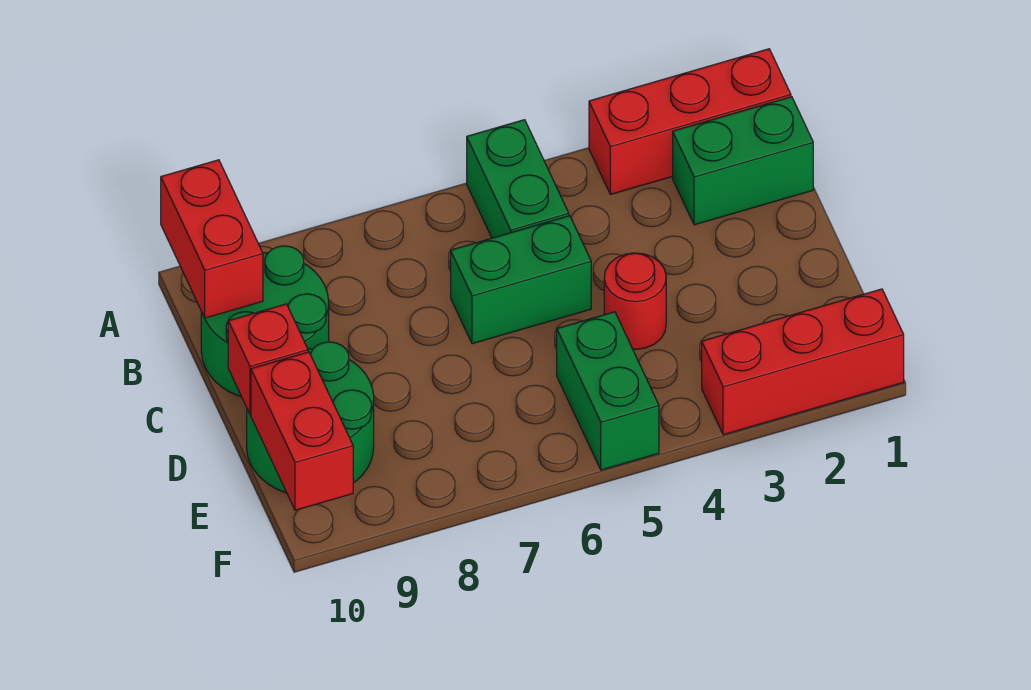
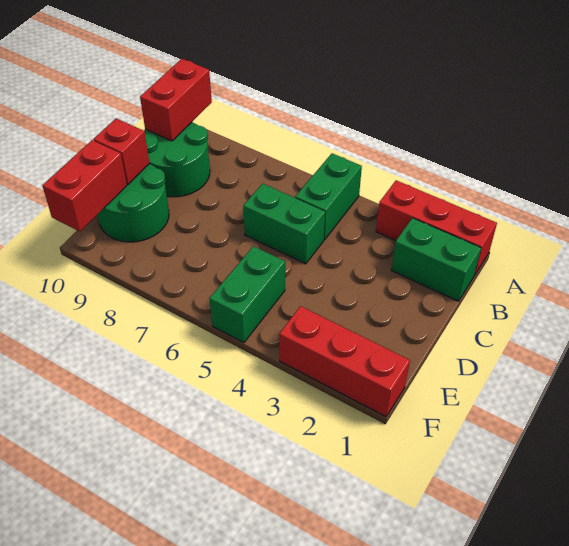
red round brick D4 level 1 -> none

